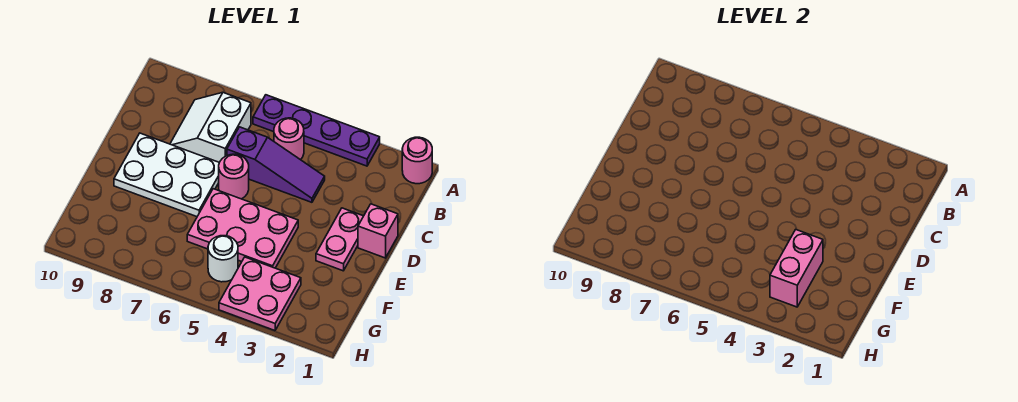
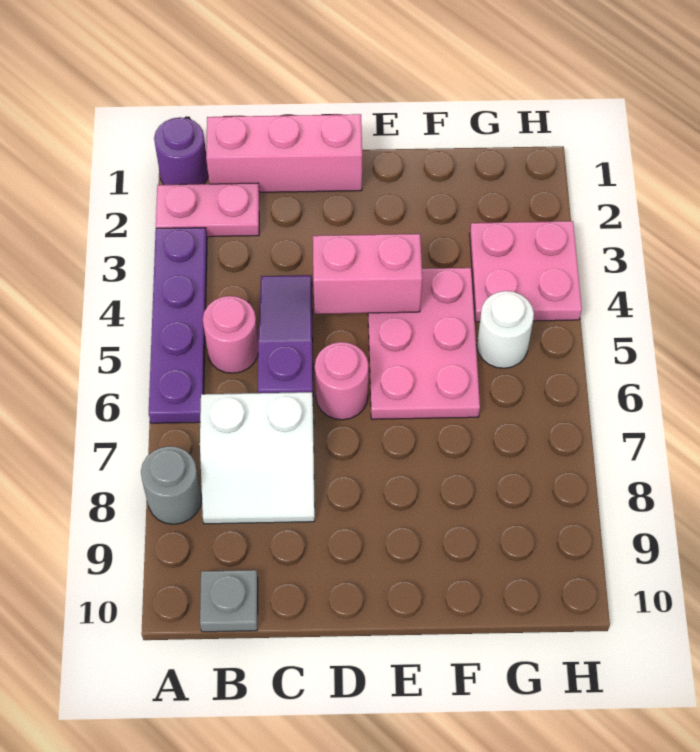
pink round brick A1 level 1 -> purple round brick A1 level 1
none -> grey round brick A8 level 1
none -> grey plate B10 level 1
pink brick D1 level 1 -> pink brick B1:D1 level 1
pink plate D2:E2 level 1 -> pink plate A2:B2 level 1
white plate D7:E9 level 1 -> none
pink brick F3:G3 level 2 -> pink brick D4:E4 level 2

